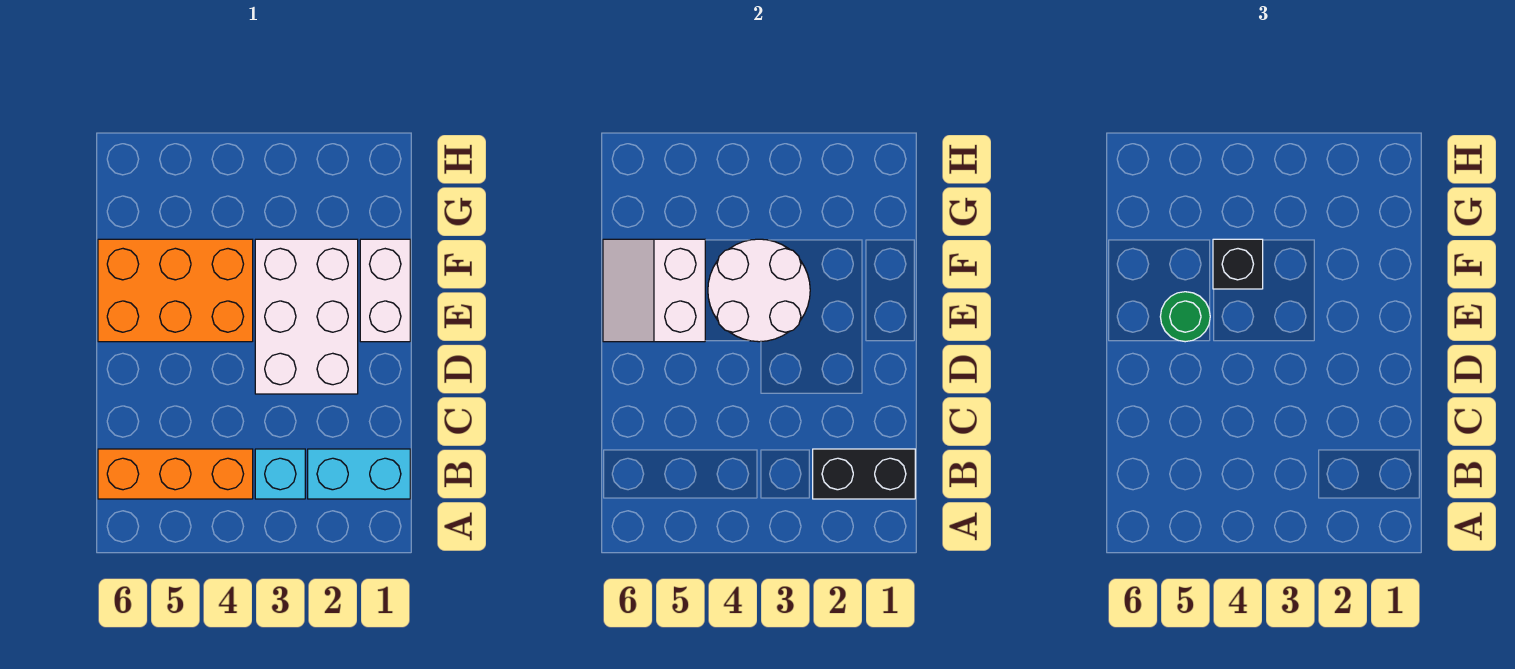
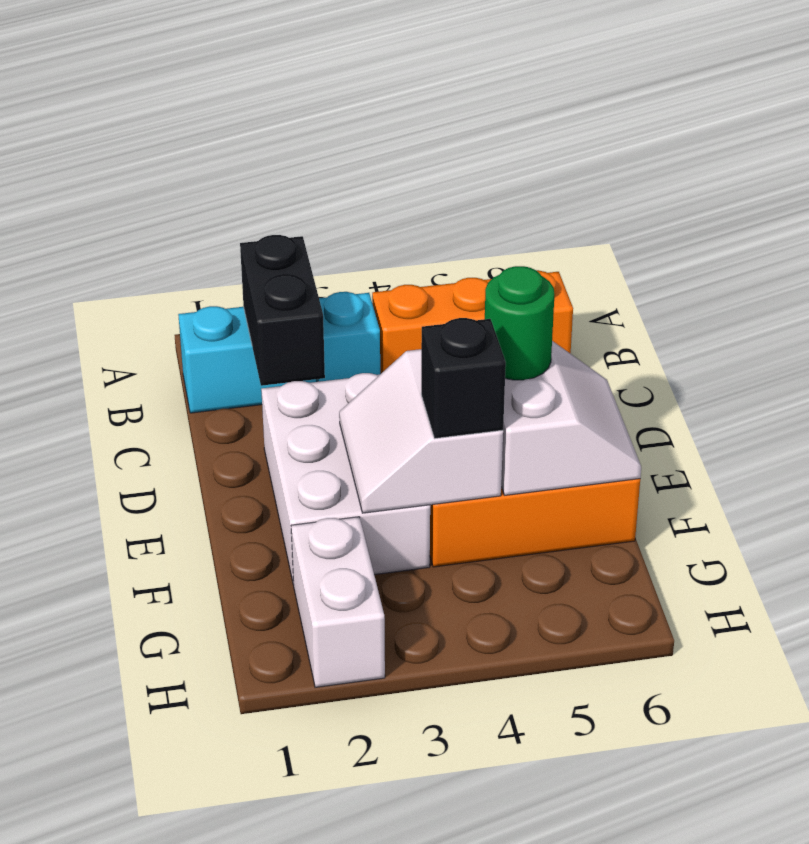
black brick B1:B2 level 2 -> black brick B2:C2 level 2
white brick E1:F1 level 1 -> white brick G2:H2 level 1
white round brick E3:F4 level 2 -> white slope E3:F4 level 2 top 4

